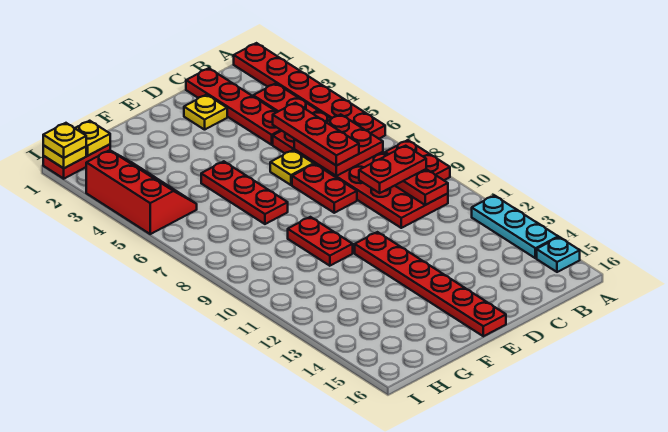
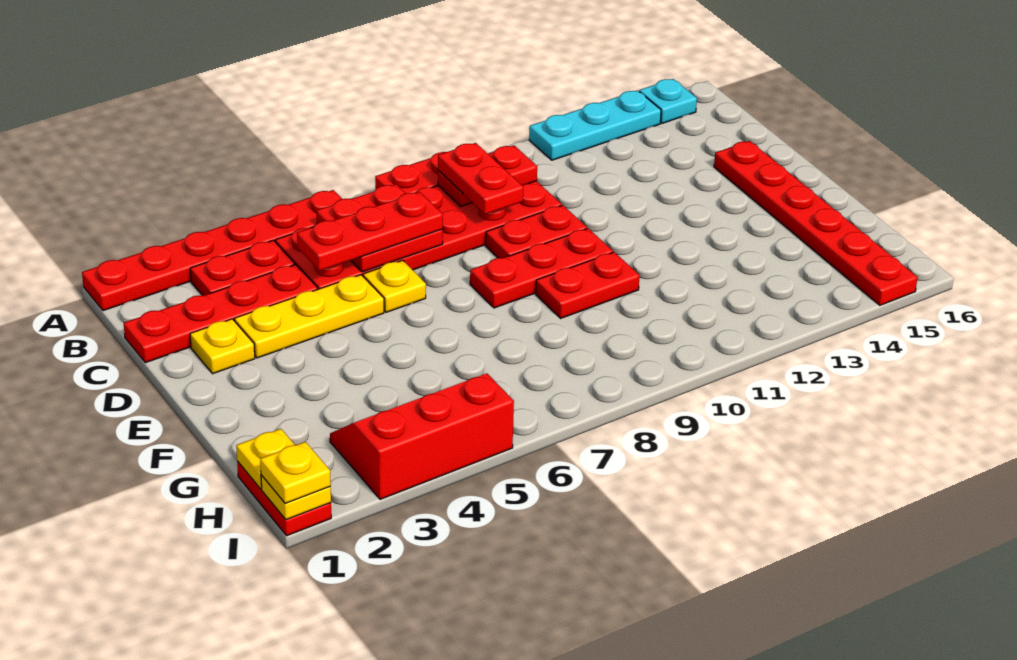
none -> yellow plate D3:D5 level 1
red plate D7:D8 level 1 -> red plate D9:D10 level 1
red plate E11:E16 level 1 -> red plate D15:I15 level 1
red plate F5:F7 level 1 -> red plate E8:E10 level 1

